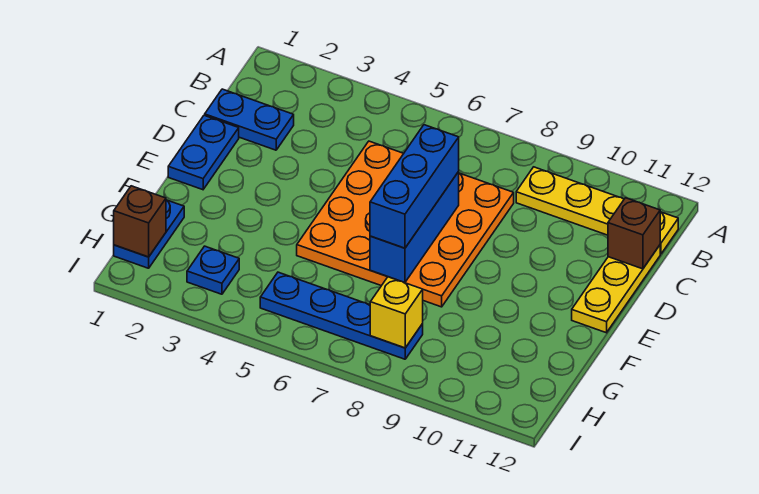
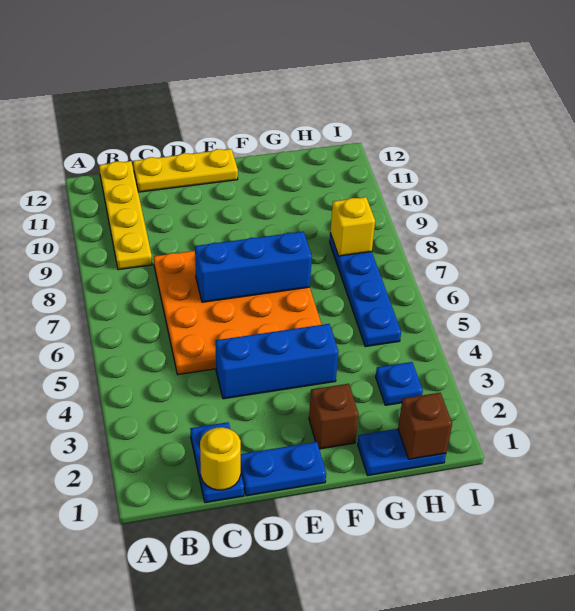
none -> yellow round brick C1 level 2
brown brick C12 level 2 -> brown brick F2 level 1
blue brick D7:F7 level 3 -> blue brick D4:F4 level 1

